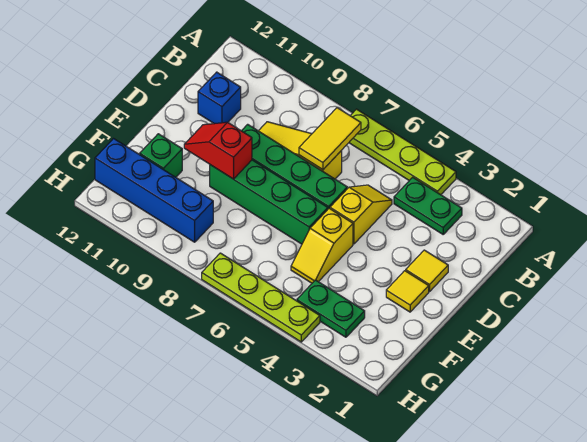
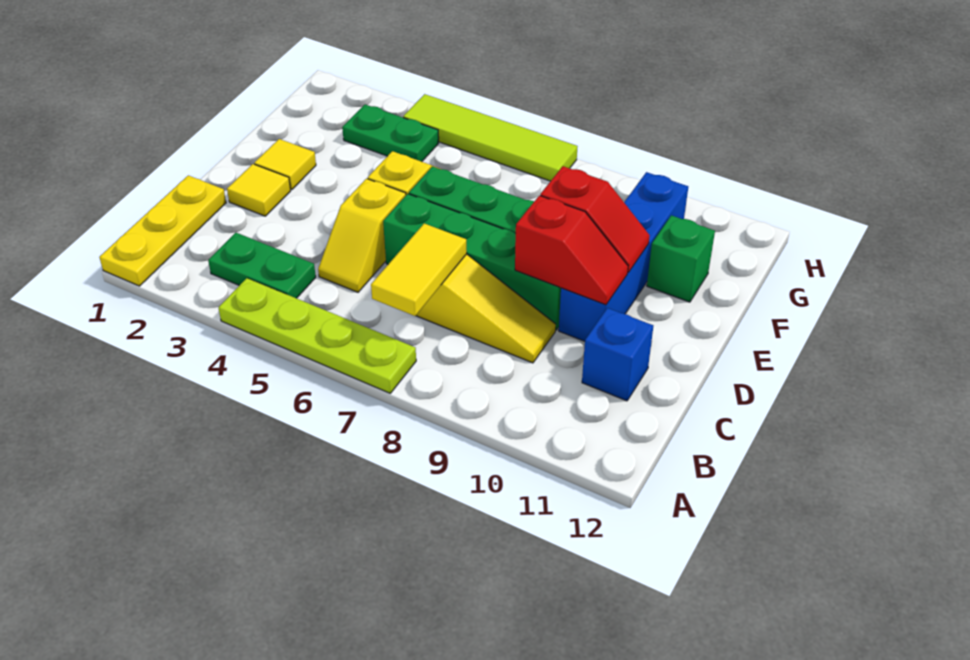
none -> yellow plate A1:C1 level 1
none -> red slope D9:D10 level 2 top 9
blue brick G9:G12 level 1 -> blue brick D10:G10 level 1
lime plate H4:H7 level 1 -> lime tile H4:H7 level 1

